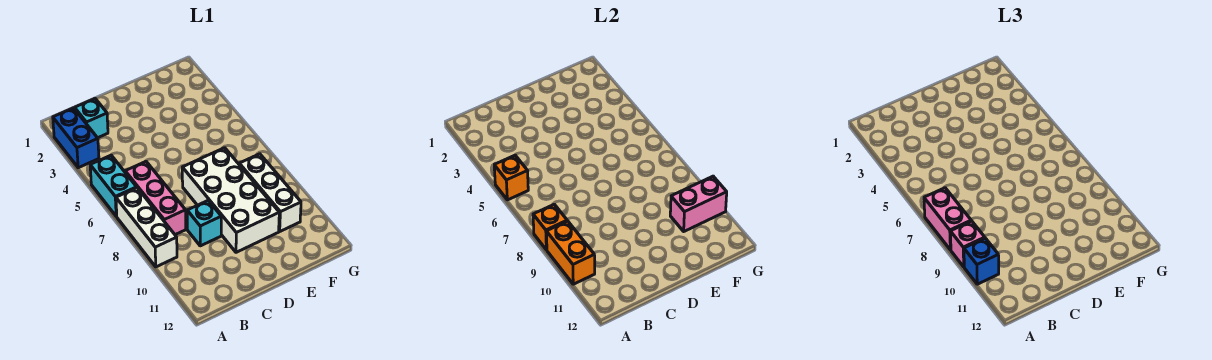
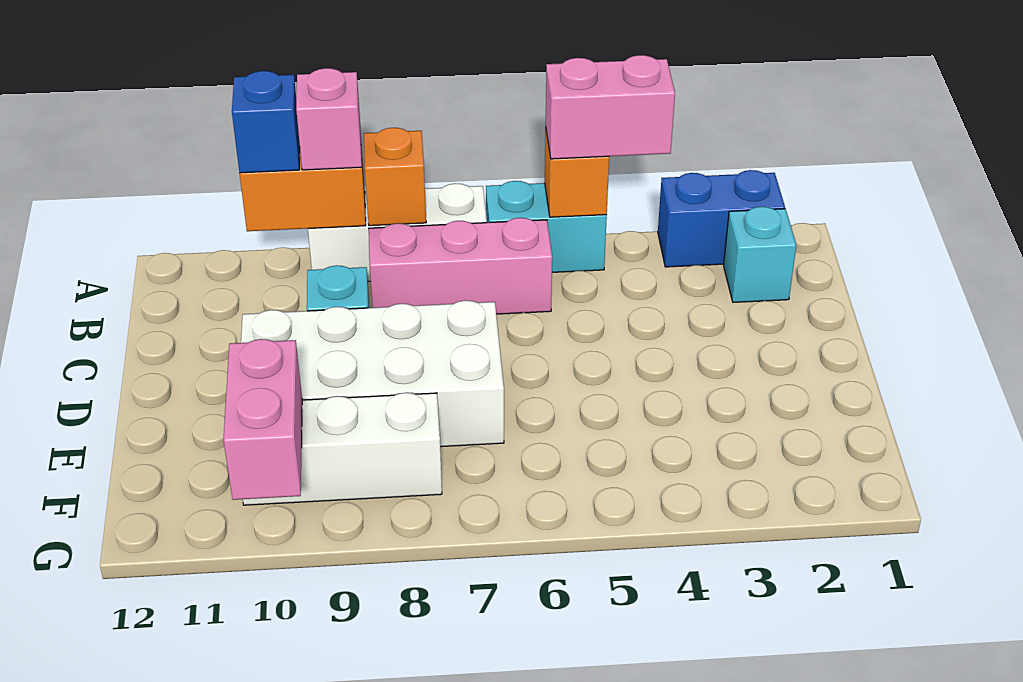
pink brick A7:A8 level 3 -> pink brick A4:A5 level 3

